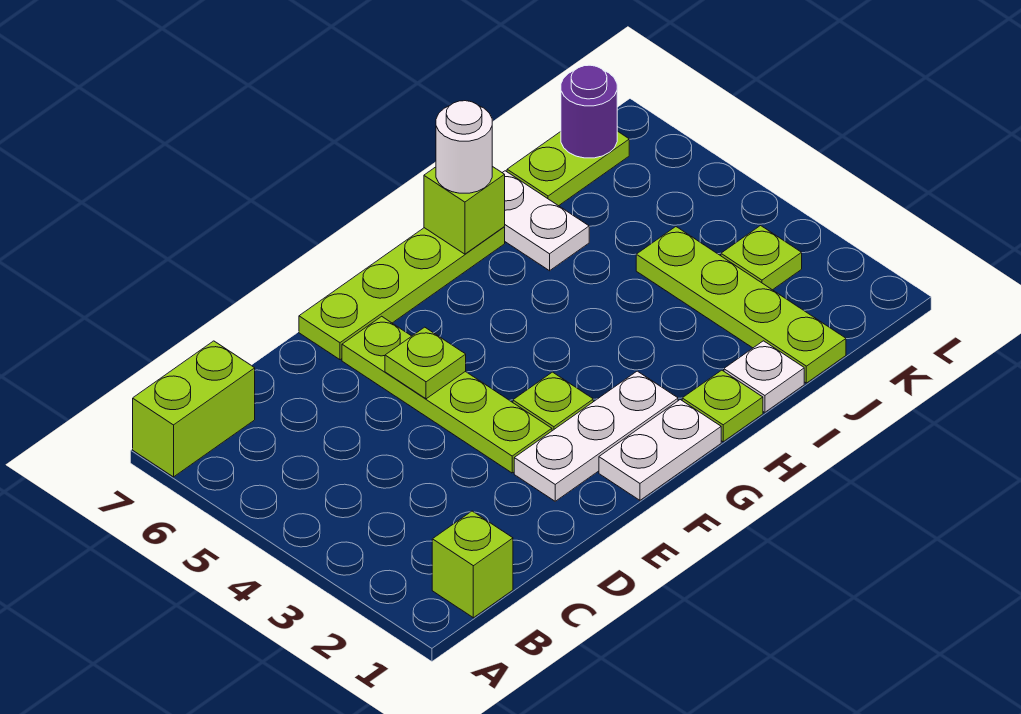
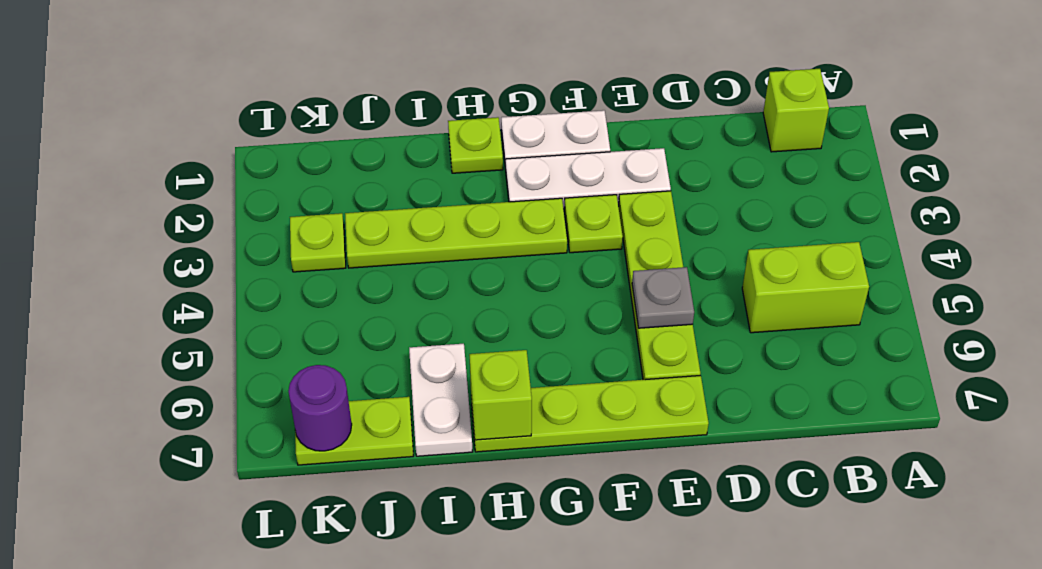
lime brick A7:B7 level 1 -> lime brick B5:C5 level 1
lime plate E5 level 2 -> grey plate E5 level 2
white round brick H7 level 3 -> none
white plate I1 level 1 -> none
lime plate J1:J4 level 1 -> lime plate G3:J3 level 1

